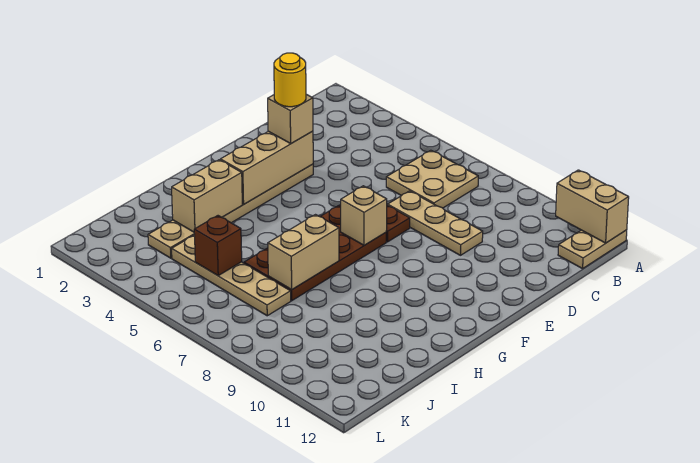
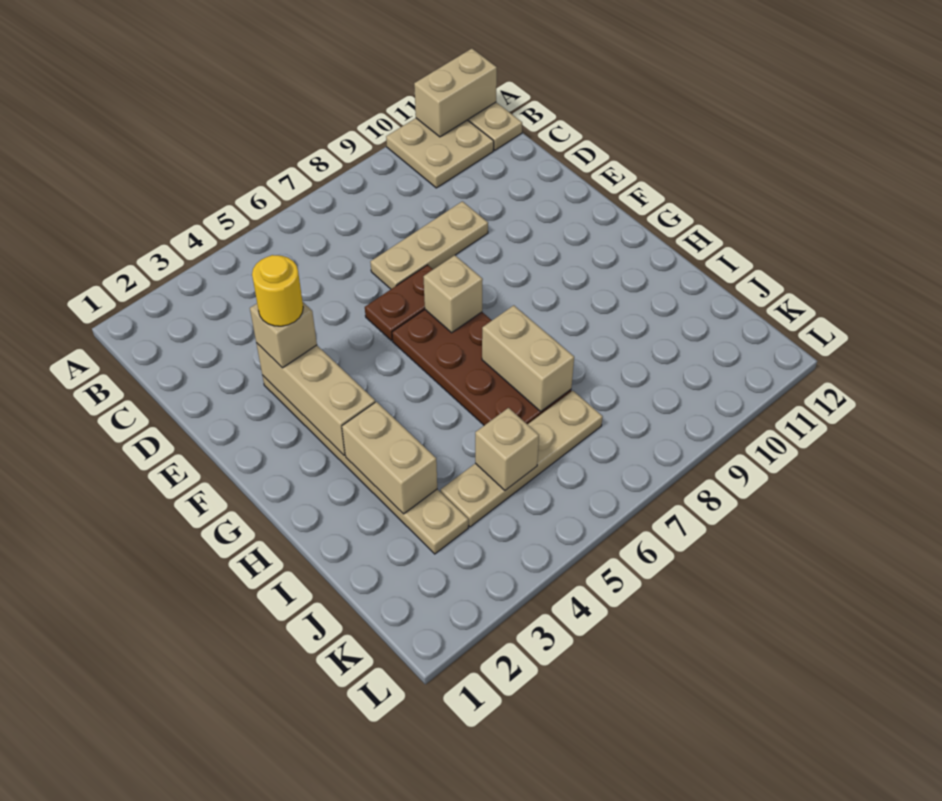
tan plate B6:C7 level 1 -> tan plate A10:B11 level 1
brown brick J5 level 2 -> tan brick J5 level 2

